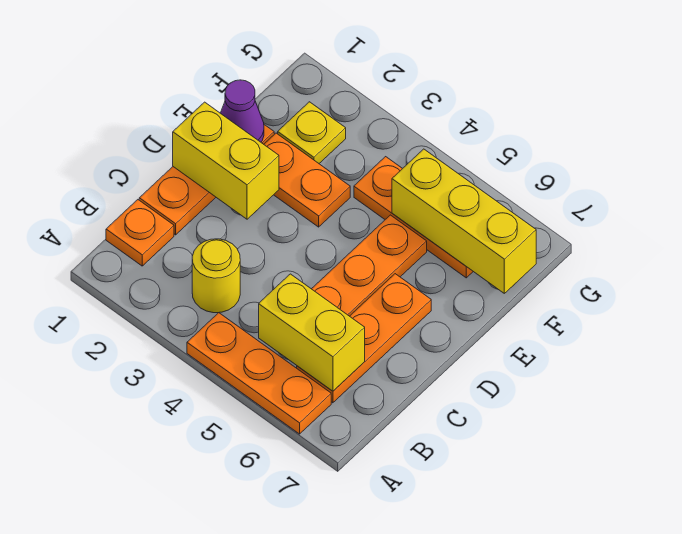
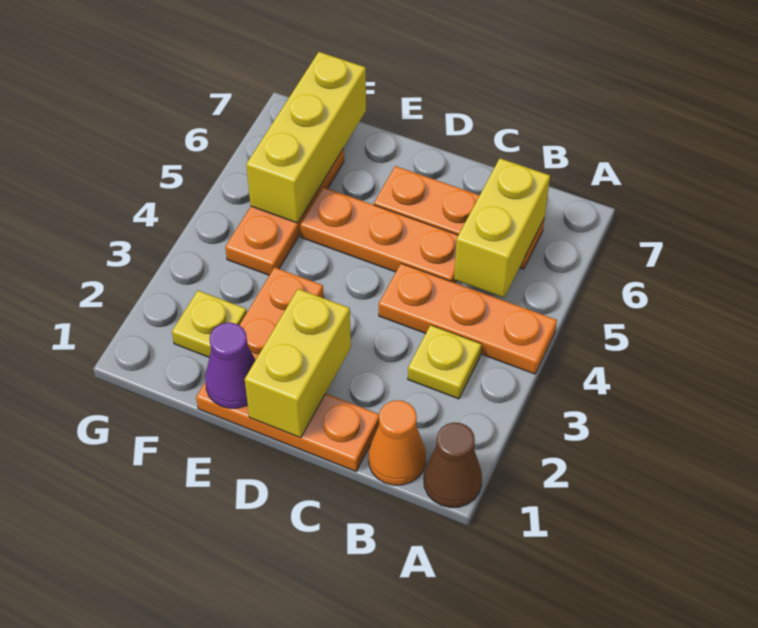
none -> brown cone A1 level 1
orange plate A4:A6 level 1 -> orange plate A4:C4 level 1
orange plate B1 level 1 -> orange cone B1 level 1
yellow round brick B3 level 1 -> yellow plate B3 level 1

